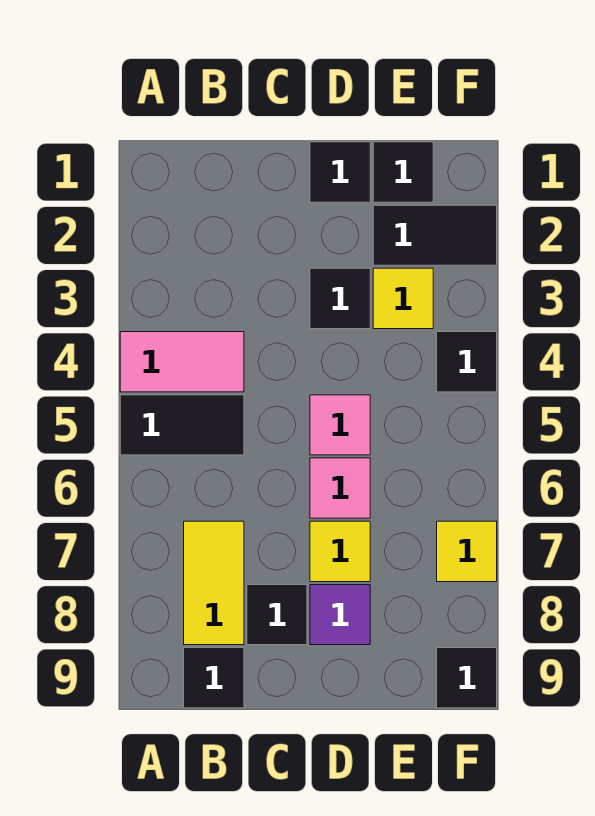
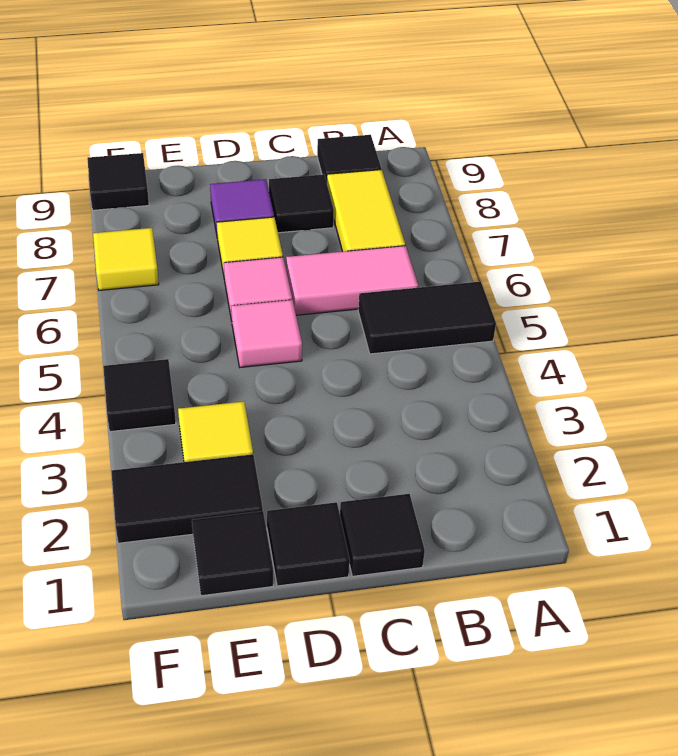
pink tile A4:B4 level 1 -> pink tile B6:C6 level 1
black tile D3 level 1 -> black tile C1 level 1

